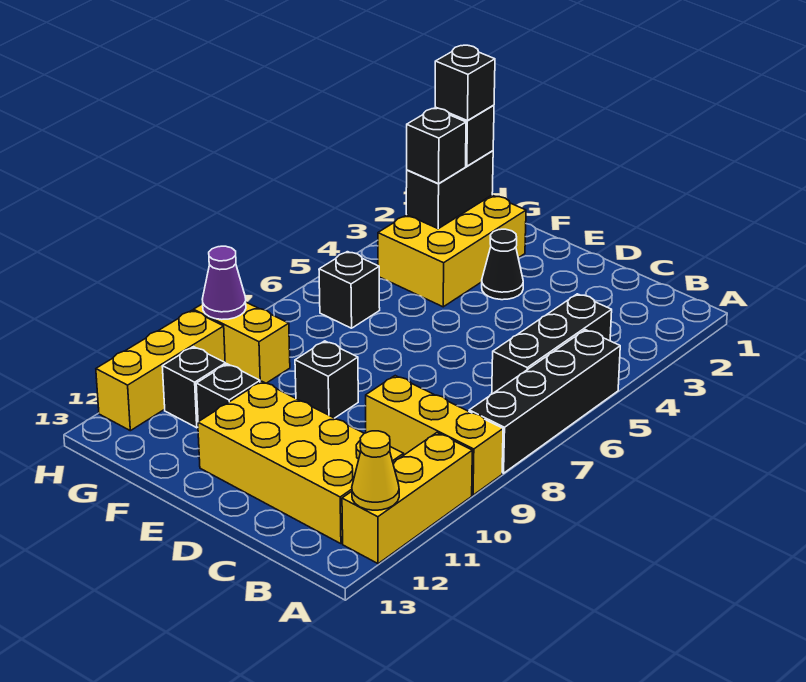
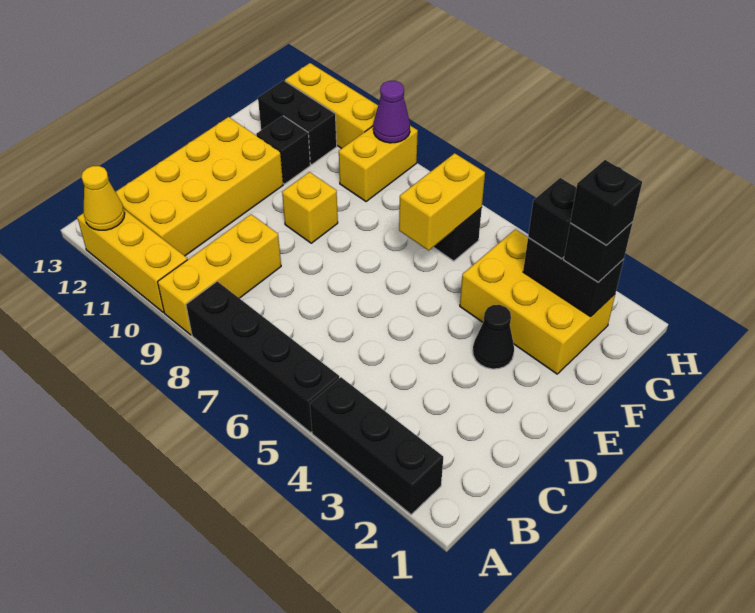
black brick B4:B6 level 1 -> black brick A2:A4 level 1
black brick E9 level 1 -> yellow brick E9 level 1
none -> yellow brick F6:G6 level 2
black brick G11 level 1 -> black brick G11:G12 level 1

